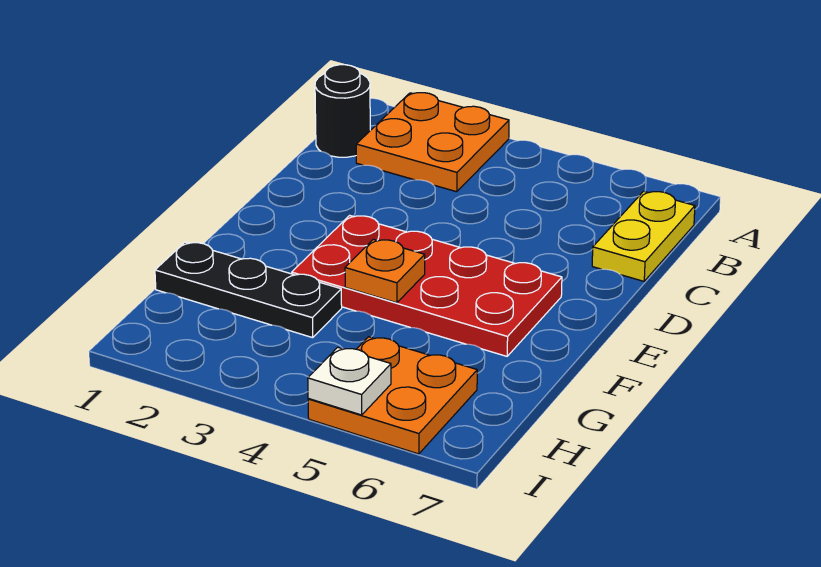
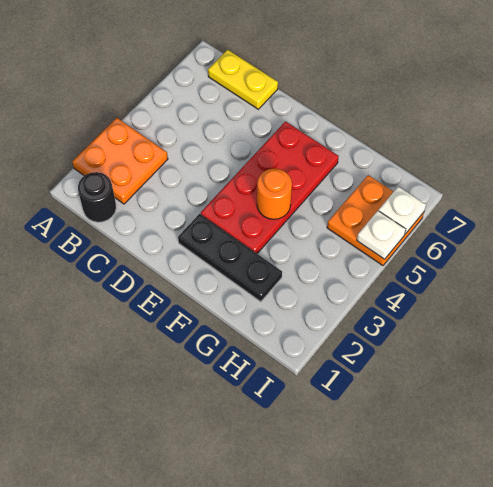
orange plate F4 level 2 -> orange round brick F4 level 2
black plate G1:G3 level 1 -> black plate E2:G2 level 1
none -> white plate I6 level 2

